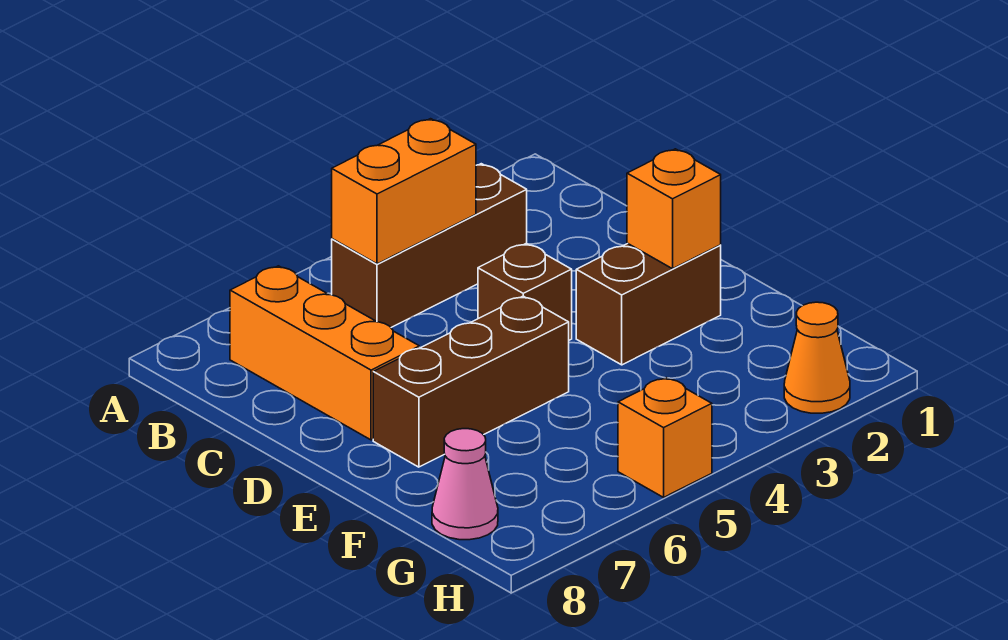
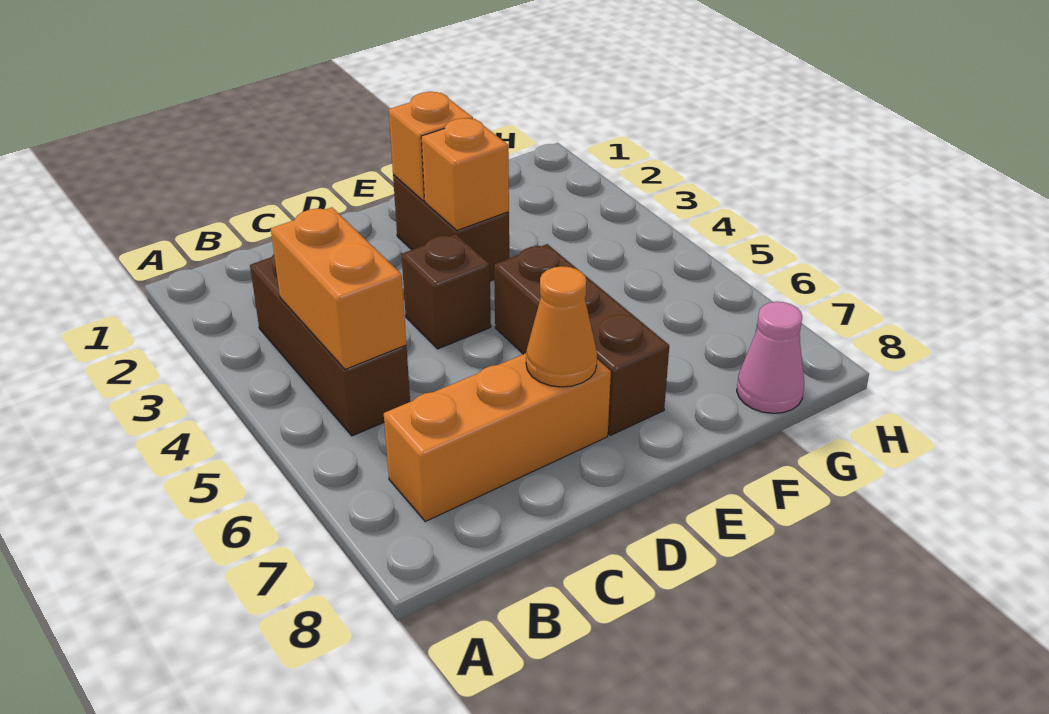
orange cone H2 level 1 -> orange cone D7 level 2
orange brick H5 level 1 -> orange brick E3 level 2

